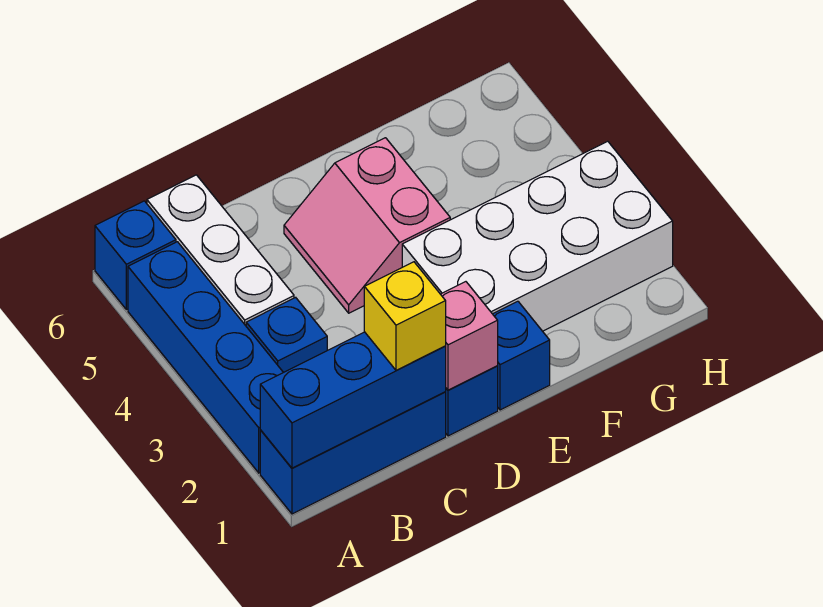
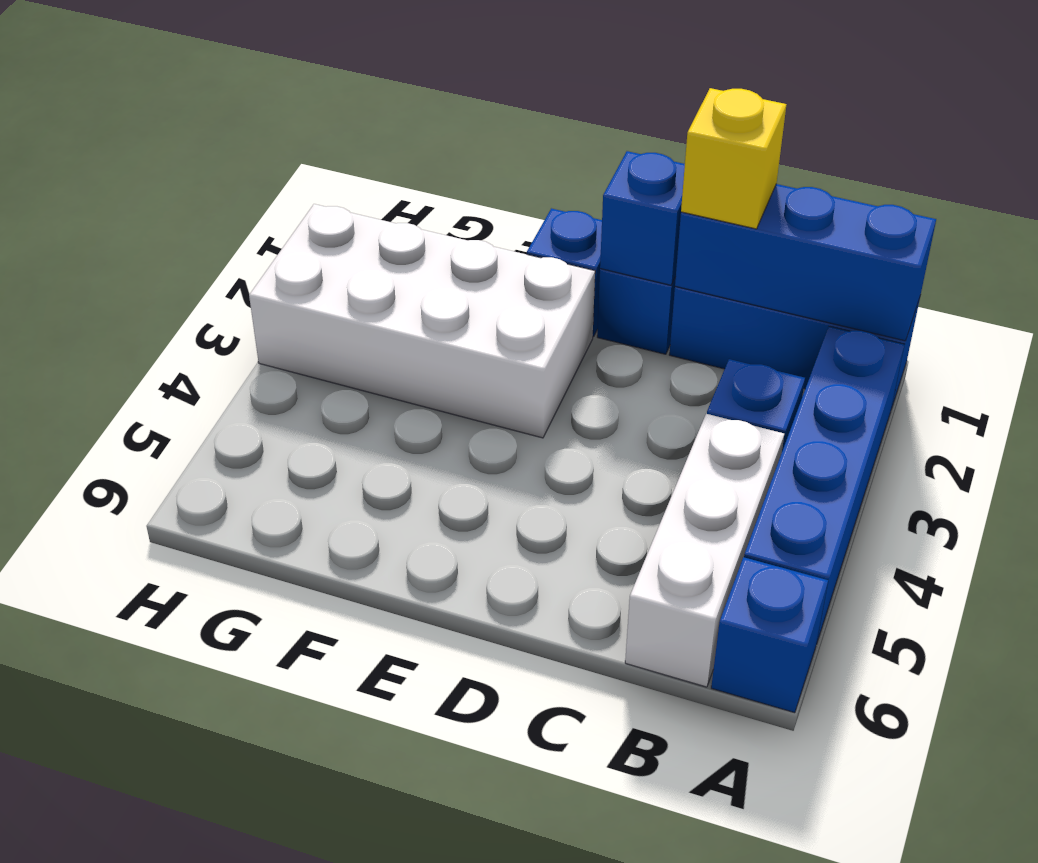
pink brick D1 level 2 -> blue brick D1 level 2
pink slope D4:E5 level 1 top E -> none

